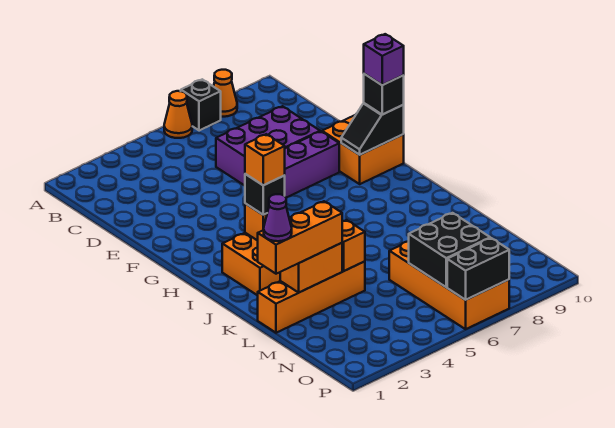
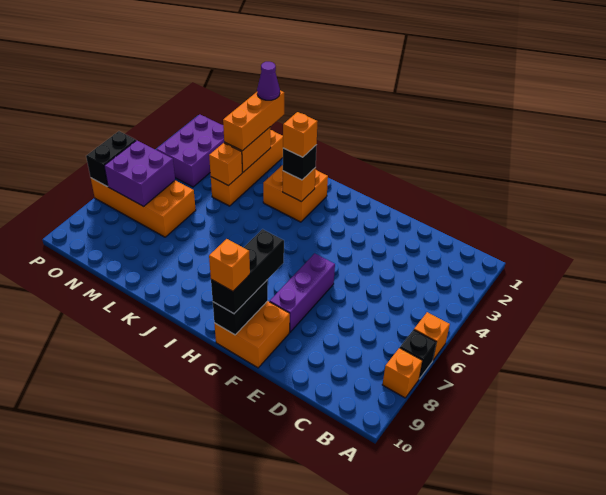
orange cone A6 level 1 -> orange brick A6 level 1
orange cone A8 level 1 -> orange brick A8 level 1
purple brick D6:E8 level 1 -> purple brick N2:O4 level 1
black slope G9:G10 level 2 top 10 -> black brick G9:G10 level 2
black brick G10 level 3 -> black brick G8:G10 level 3
purple brick G10 level 4 -> orange brick G10 level 4
black brick N6:O7 level 2 -> purple brick N6:O7 level 2

